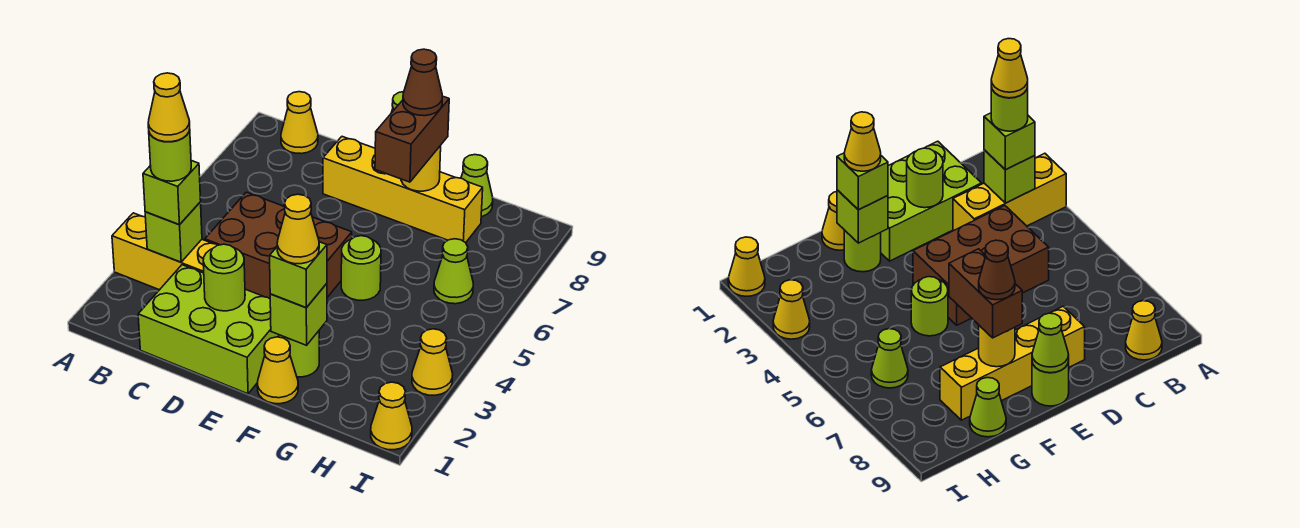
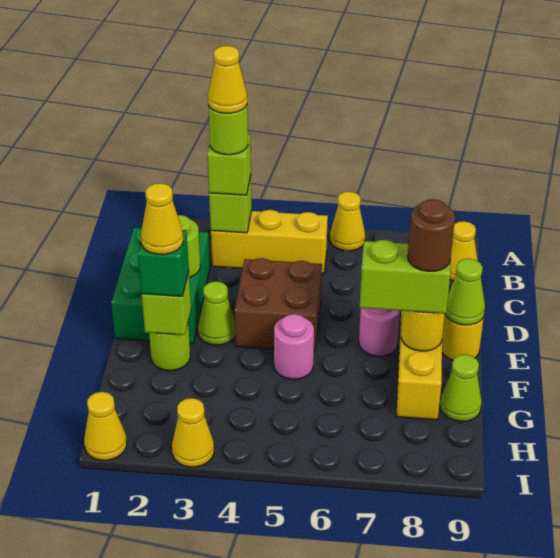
yellow brick A3:C3 level 1 -> yellow brick B3:B5 level 1
lime brick C1:E2 level 1 -> green brick C1:E2 level 1
brown brick C4:E5 level 1 -> brown brick D4:E5 level 1
none -> pink round brick E7 level 1
lime round brick E9 level 1 -> yellow round brick E9 level 1
yellow cone F1 level 1 -> yellow cone A6 level 1
lime brick F2 level 3 -> green brick F2 level 3
lime round brick F5 level 1 -> pink round brick F5 level 1
brown brick F7:F8 level 3 -> lime brick F7:F8 level 3
brown cone F8 level 4 -> brown round brick F8 level 4
lime cone H6 level 1 -> lime cone E3 level 1

